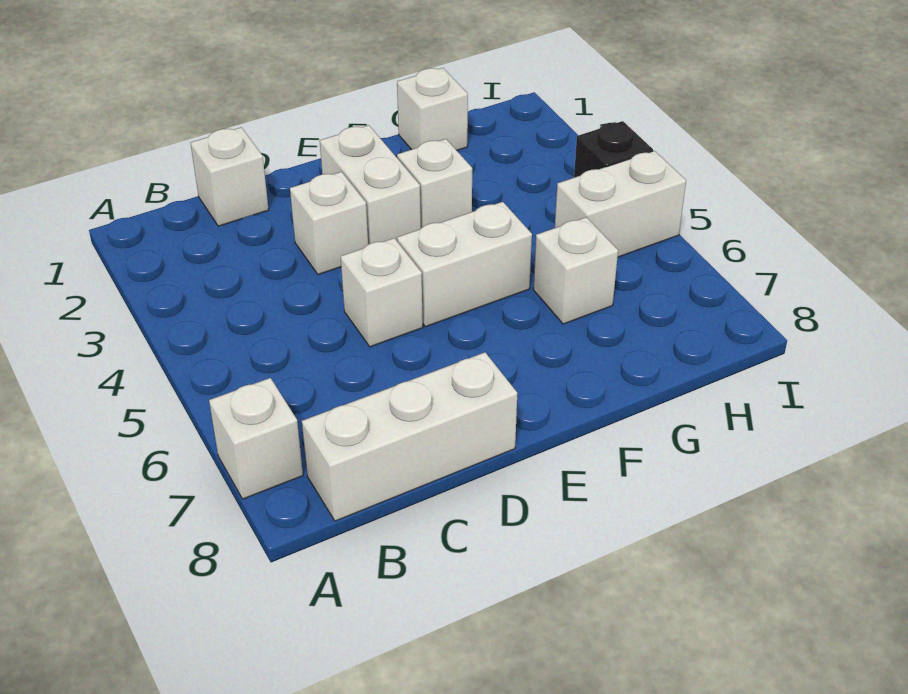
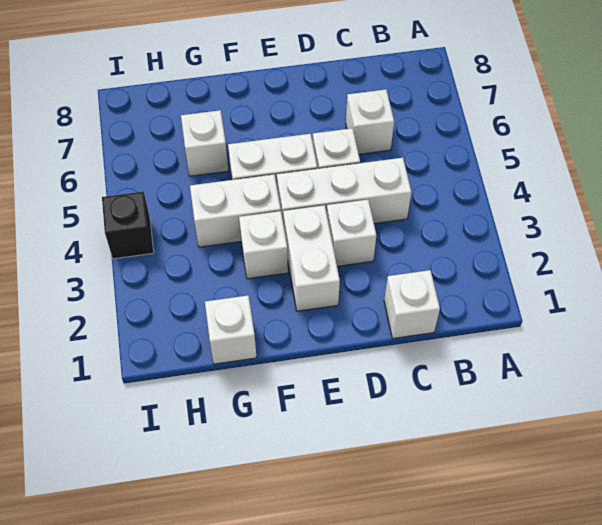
white brick A7 level 1 -> white brick C6 level 1
white brick B8:D8 level 1 -> white brick C4:E4 level 1
white brick H5:I5 level 1 -> white brick F4:G4 level 1

